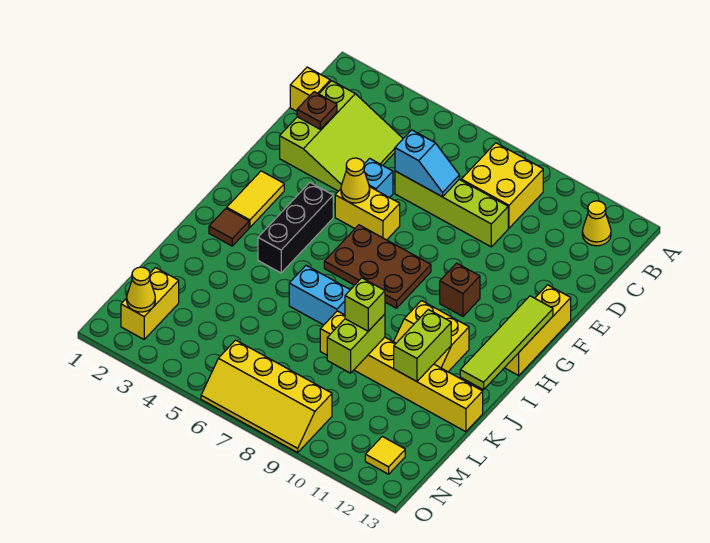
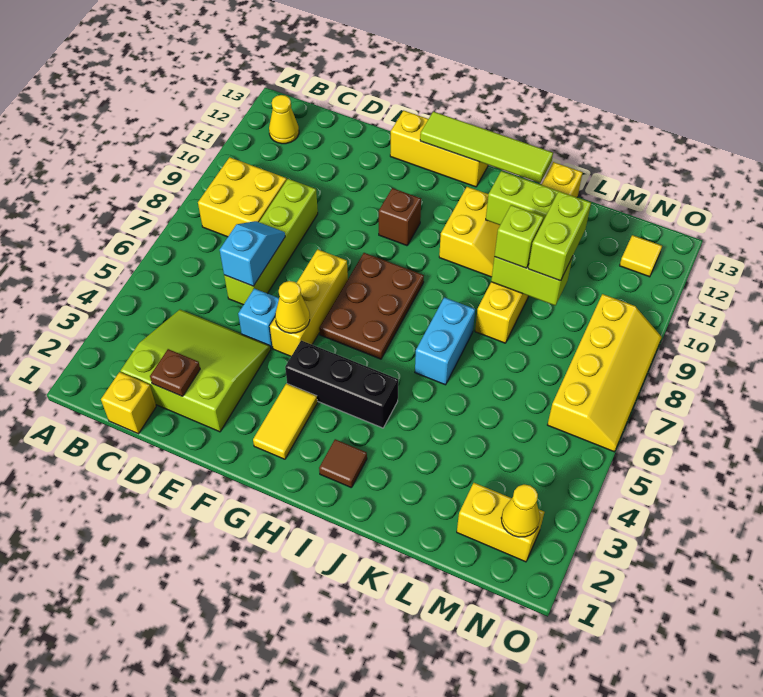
yellow brick F5:F6 level 1 -> yellow brick F5:F7 level 1
yellow tile G2:H2 level 1 -> yellow tile G2:G3 level 1
none -> lime brick L9:L10 level 3

